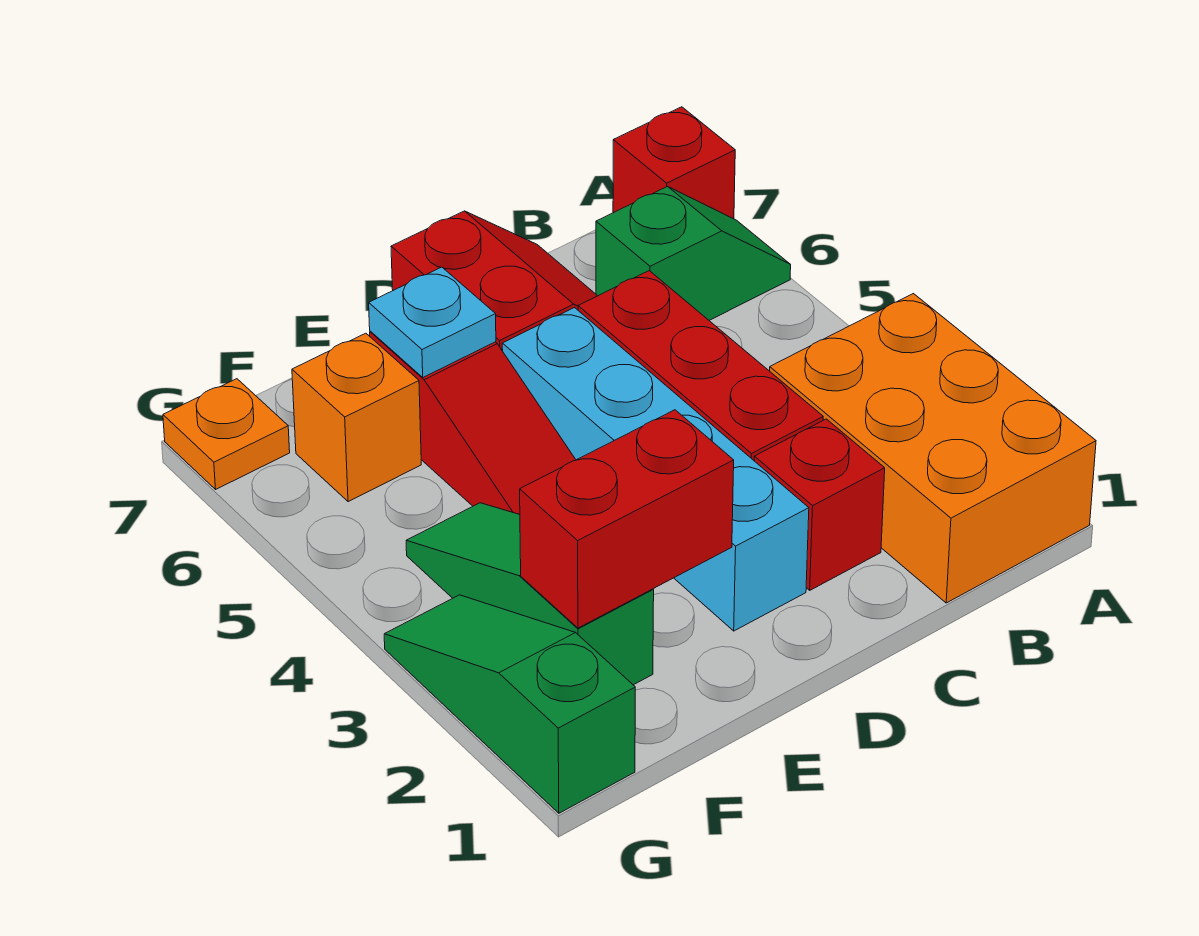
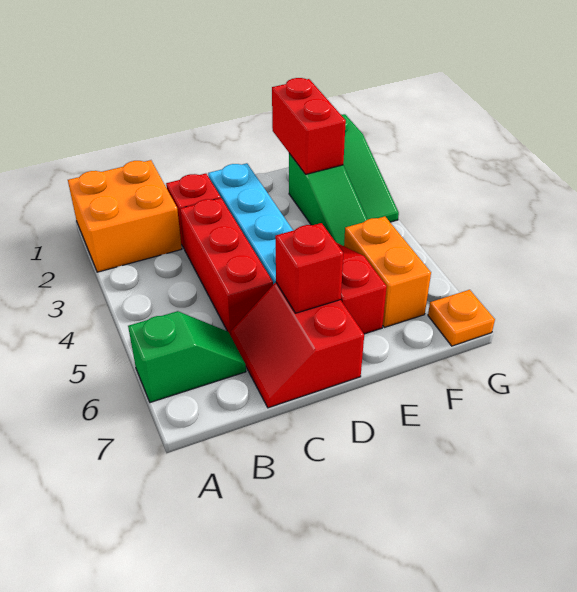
orange brick A1:B3 level 1 -> orange brick A1:B2 level 1
green slope A6:B6 level 1 top B -> green slope A6:B6 level 1 top A
red brick A7 level 1 -> red brick D6 level 2
red brick E2:F2 level 2 -> red brick F1:F2 level 2
cyan plate E6 level 2 -> none
orange brick F6 level 1 -> orange brick F5:F6 level 1

